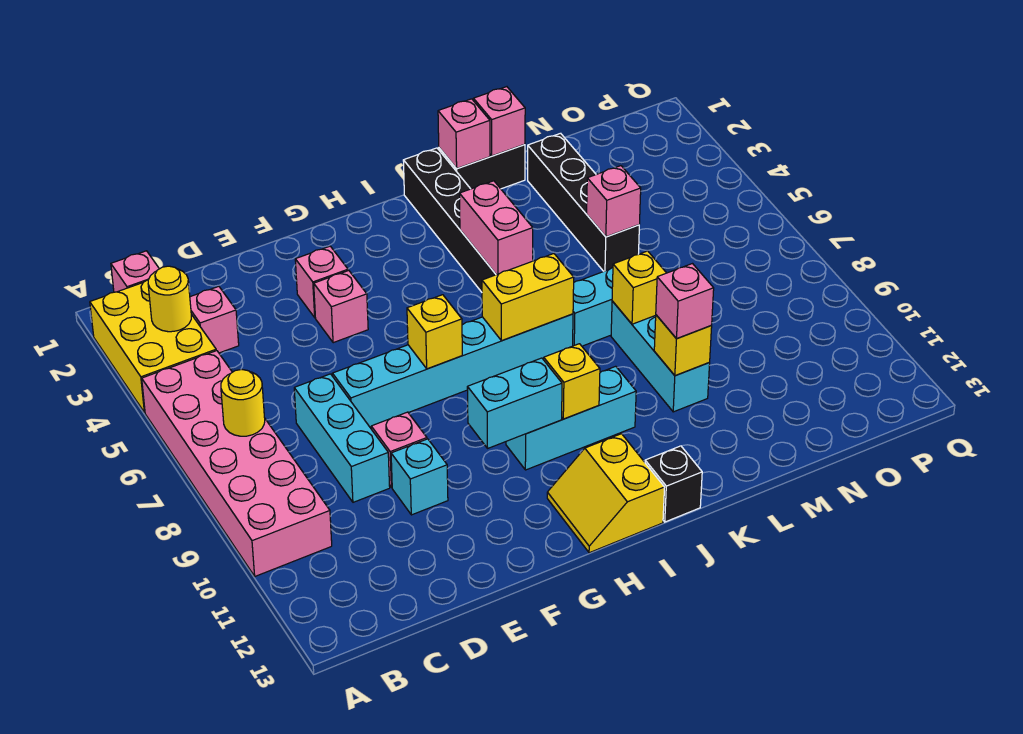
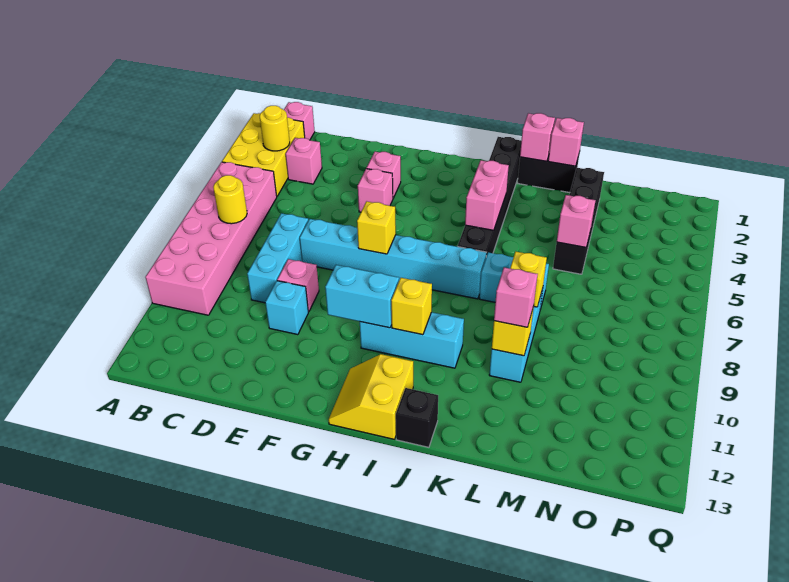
yellow brick I7:J7 level 2 -> none

